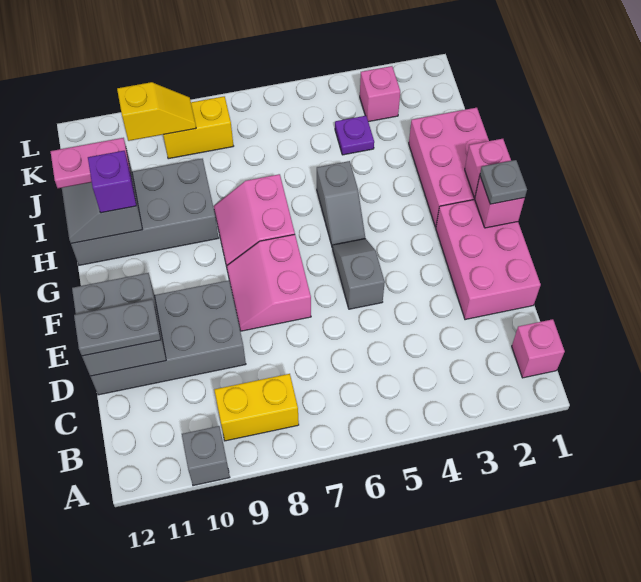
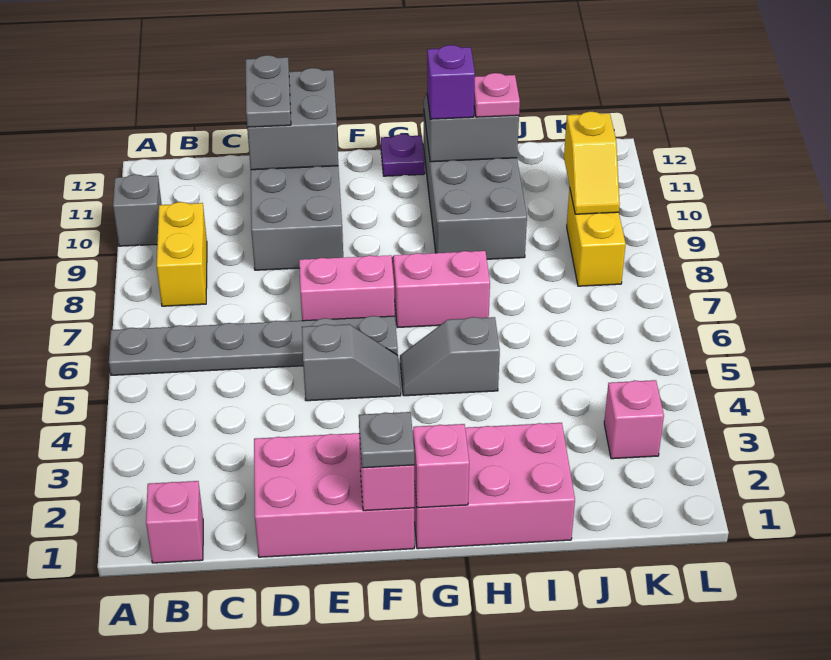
none -> grey plate A6:F6 level 1
pink plate I11:I12 level 3 -> pink plate I11 level 3
purple plate J4 level 1 -> purple plate G12 level 1

